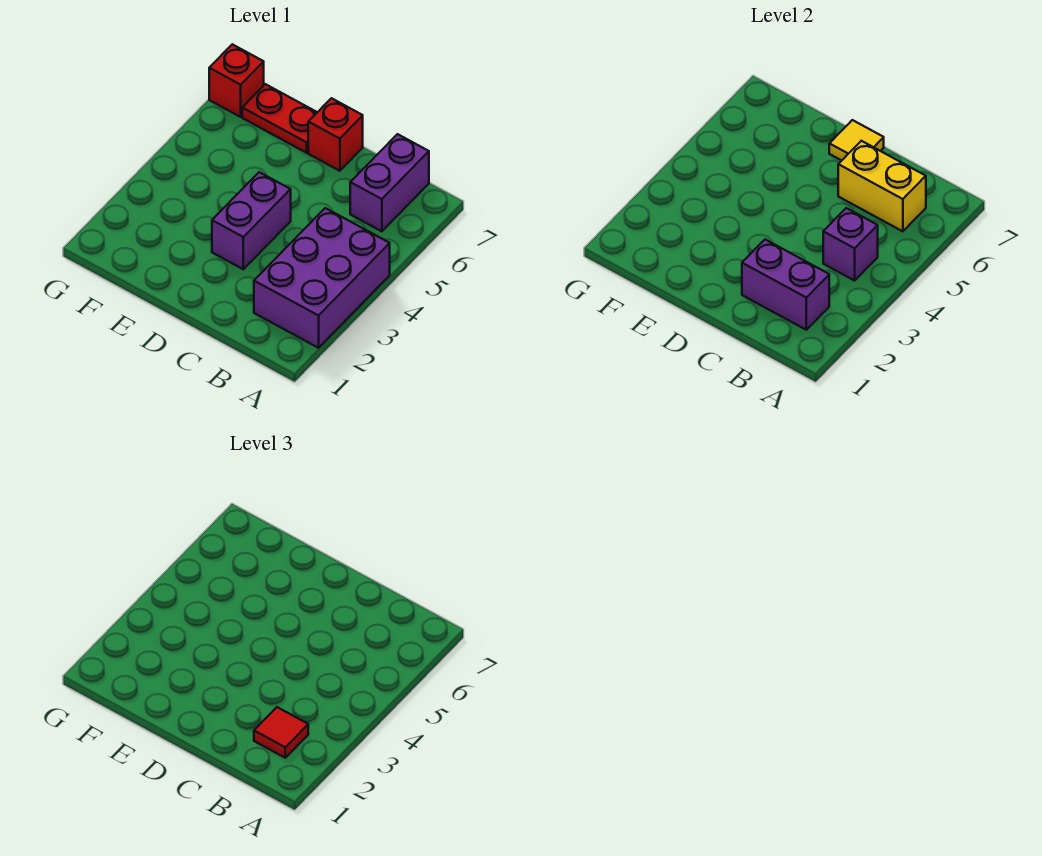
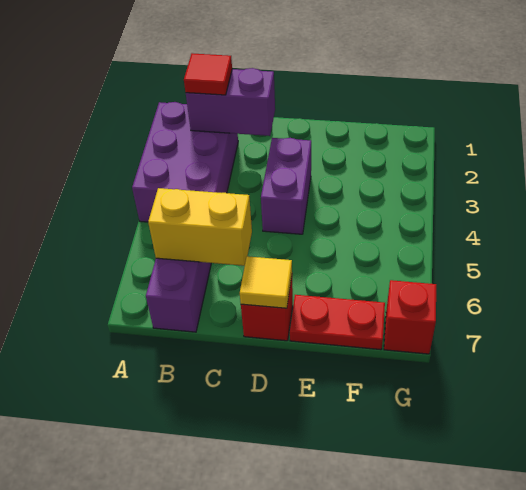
purple brick B4 level 2 -> none

